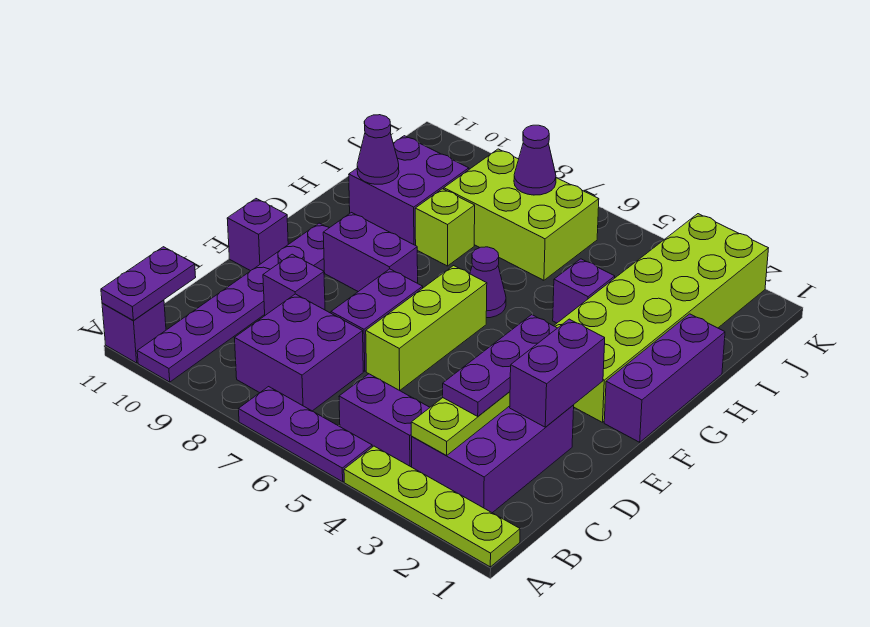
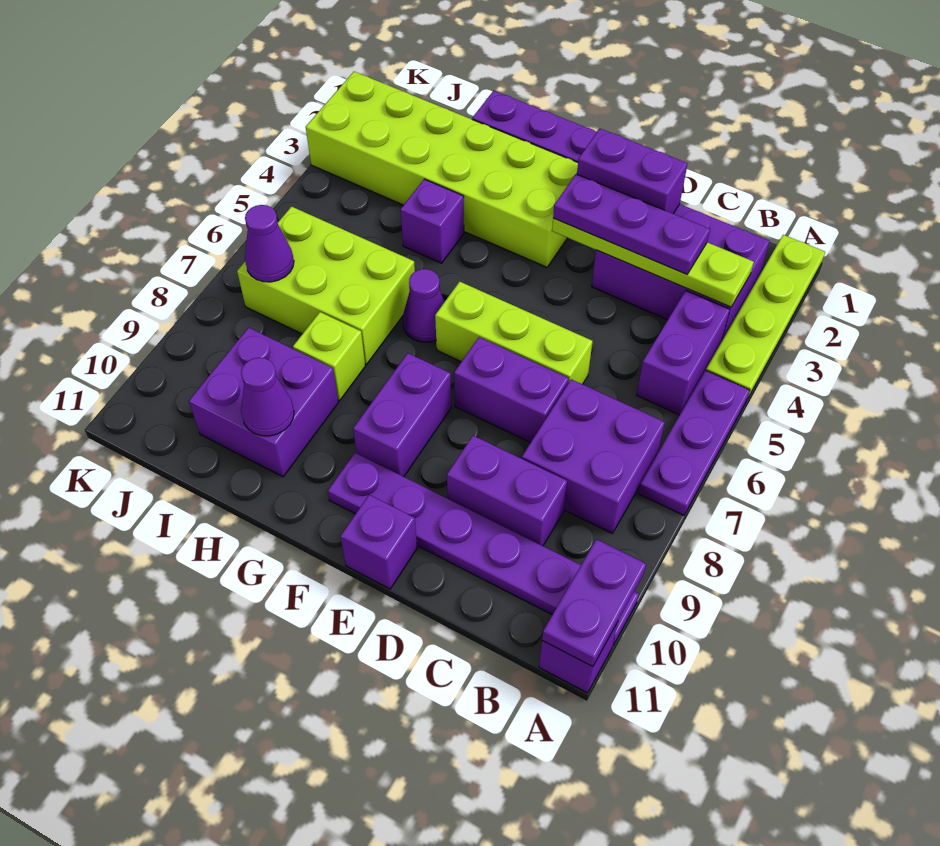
purple plate A11:B11 level 2 -> purple plate A10:A11 level 2
purple brick D9 level 1 -> purple brick C9:D9 level 1
lime brick I6:J8 level 1 -> lime brick H6:J7 level 1

